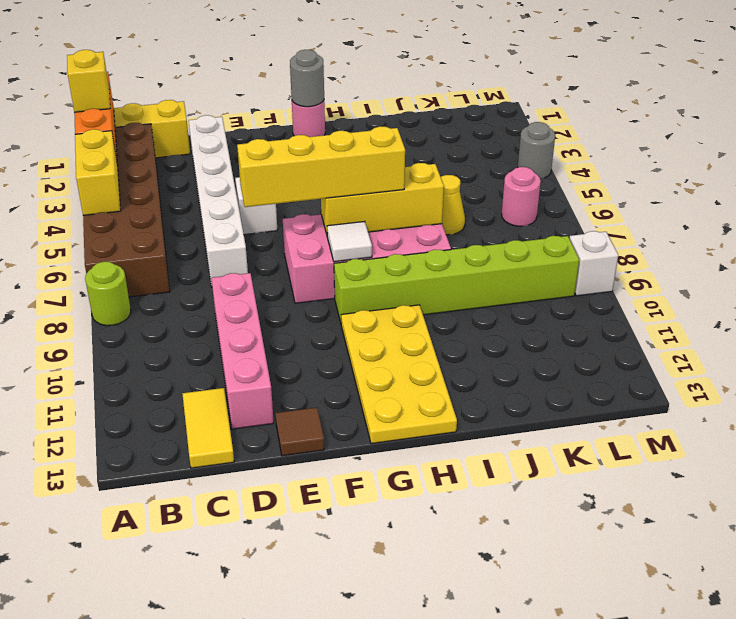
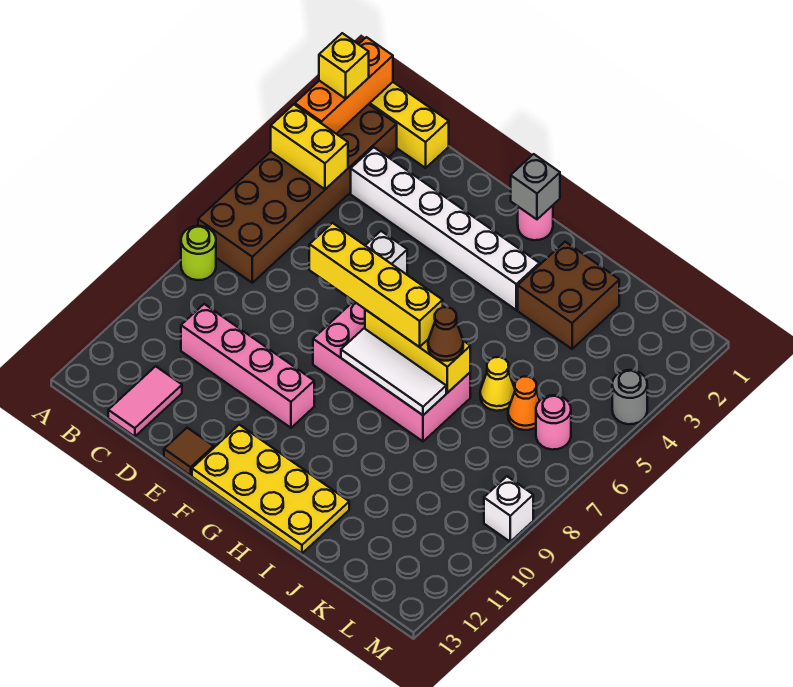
yellow brick A4:A5 level 2 -> yellow brick A4:B4 level 2
yellow tile C12:C13 level 1 -> pink tile C12:C13 level 1
white brick D2:D7 level 1 -> white brick C3:H3 level 1
pink brick D9:D12 level 1 -> pink brick C10:F10 level 1
grey round brick G1 level 2 -> grey brick G1 level 2
white tile G8 level 2 -> white tile G8:I8 level 2
lime brick G9:L9 level 1 -> none
yellow plate G10:H13 level 1 -> yellow plate F12:I13 level 1
none -> brown brick I2:J3 level 1
none -> brown cone I7 level 3
none -> orange cone K6 level 1

